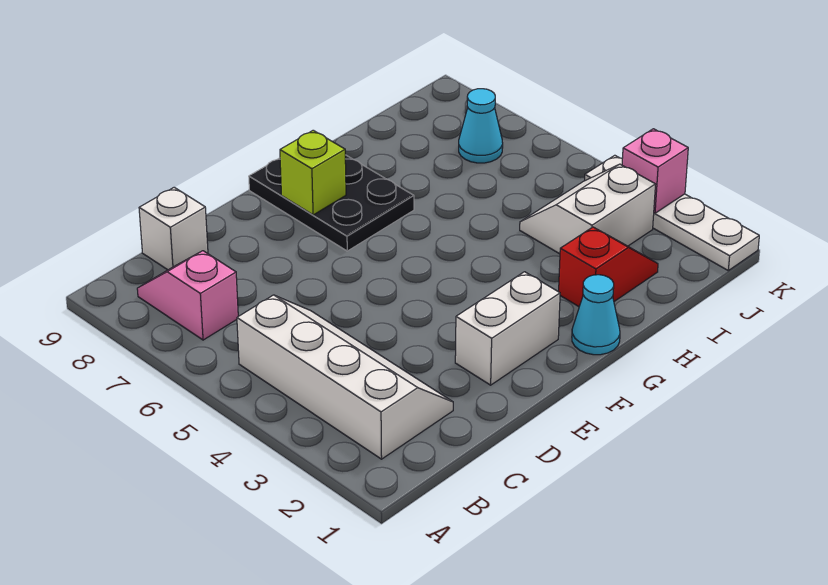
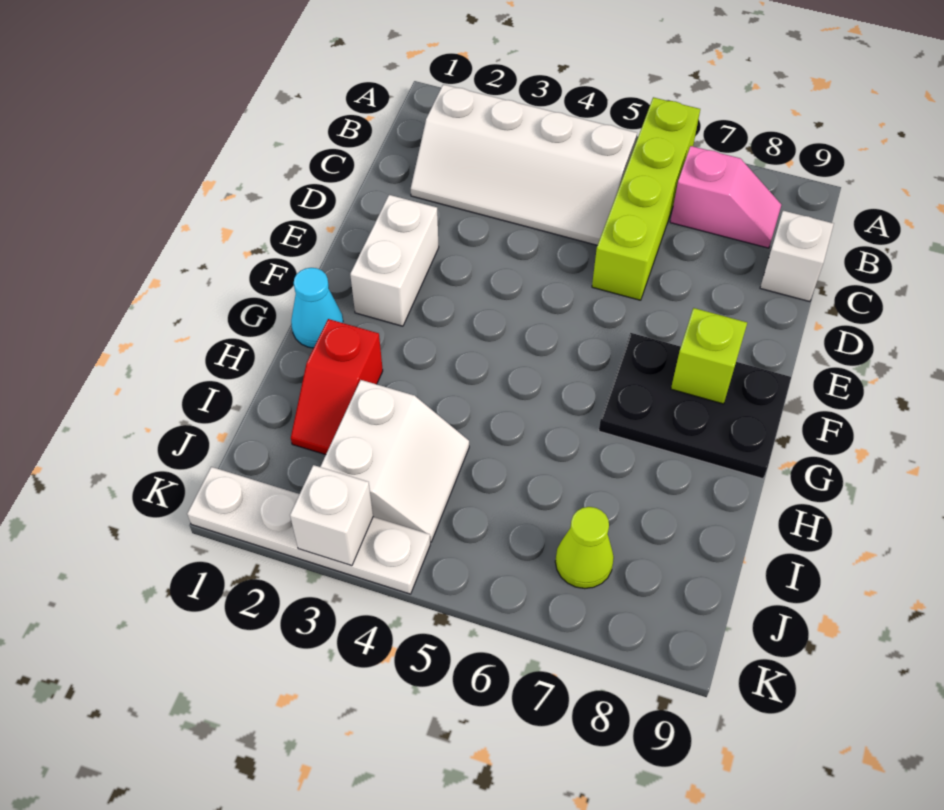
none -> lime brick A6:D6 level 1
cyan cone J7 level 1 -> lime cone J7 level 1
pink brick K3 level 2 -> white brick K3 level 2

